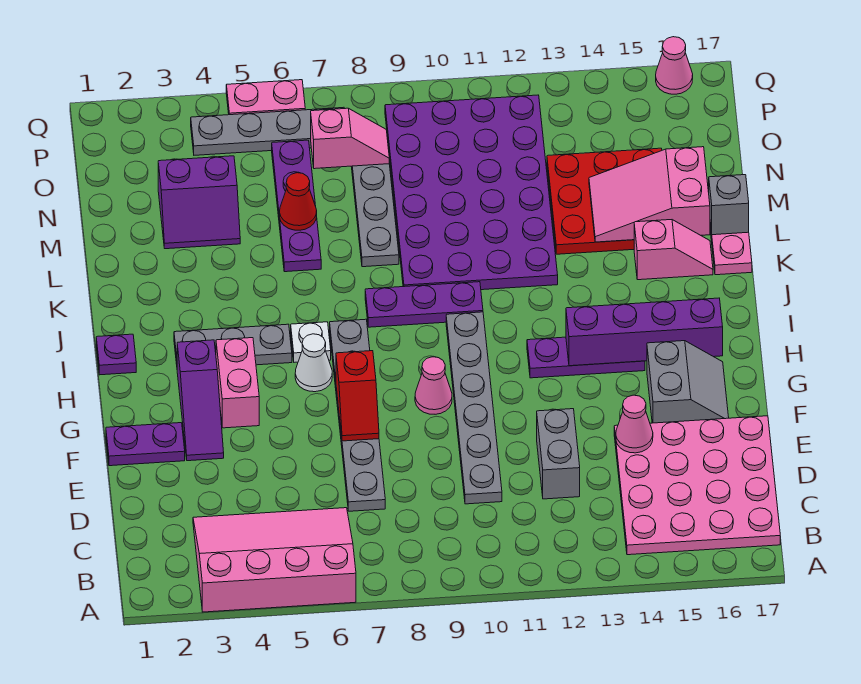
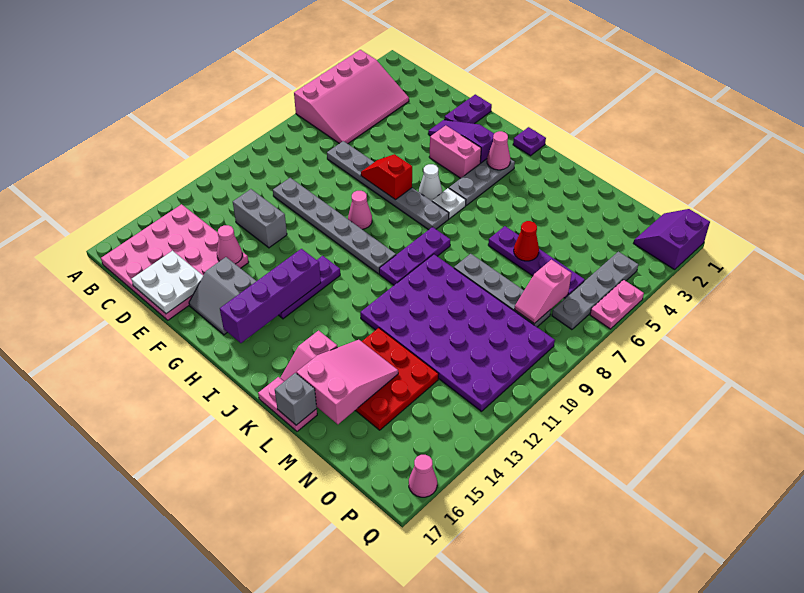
none -> white plate D16:E17 level 2
none -> pink cone I3 level 2
purple slope M3:N4 level 1 top N -> purple slope P1:Q2 level 1 top Q

